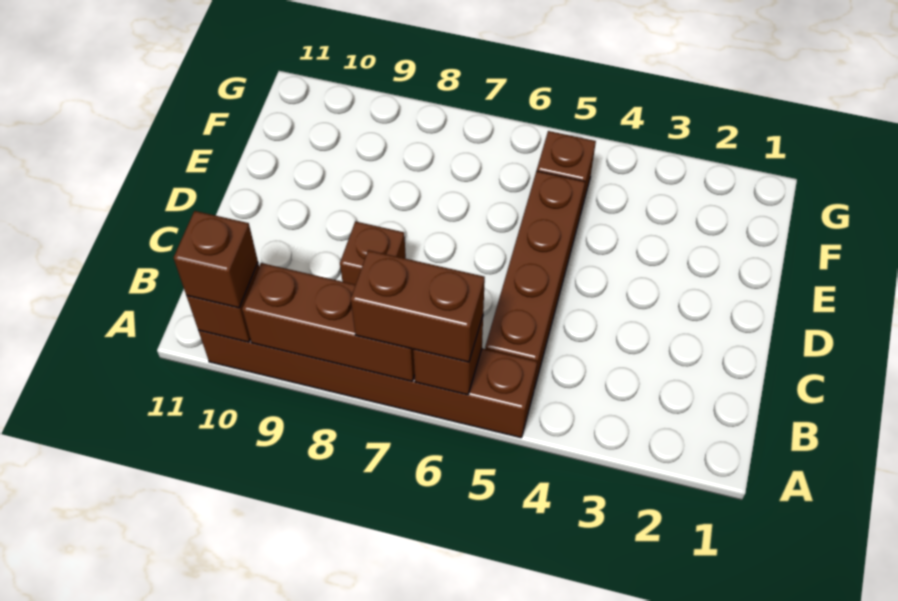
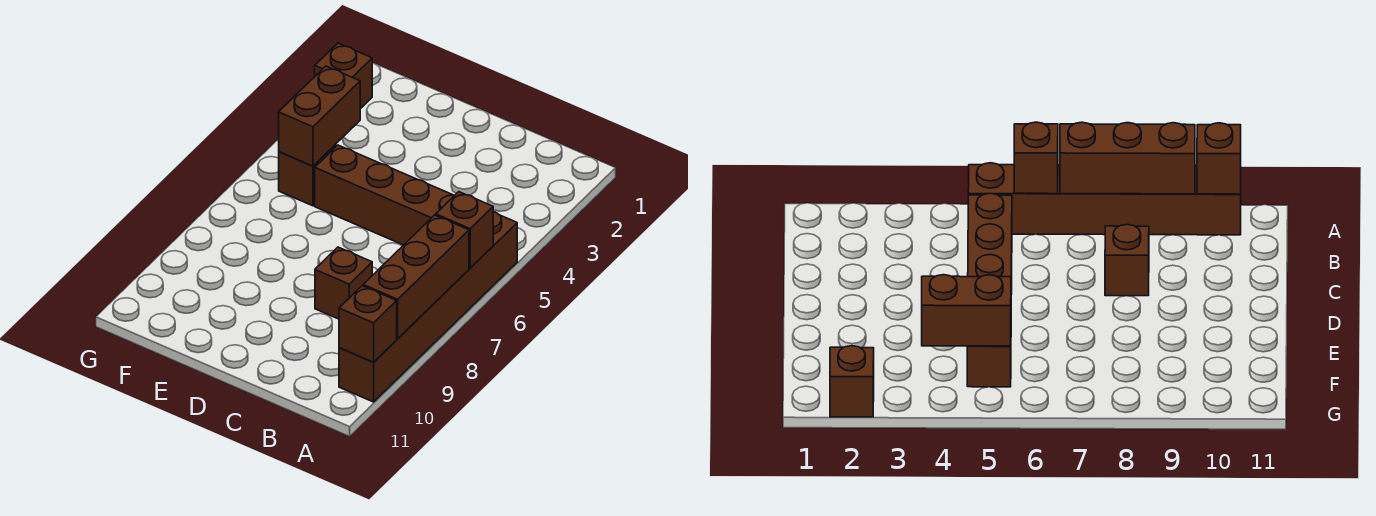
brown brick A6:A7 level 3 -> brown brick F4:F5 level 2
brown brick A10 level 3 -> brown brick G2 level 1

